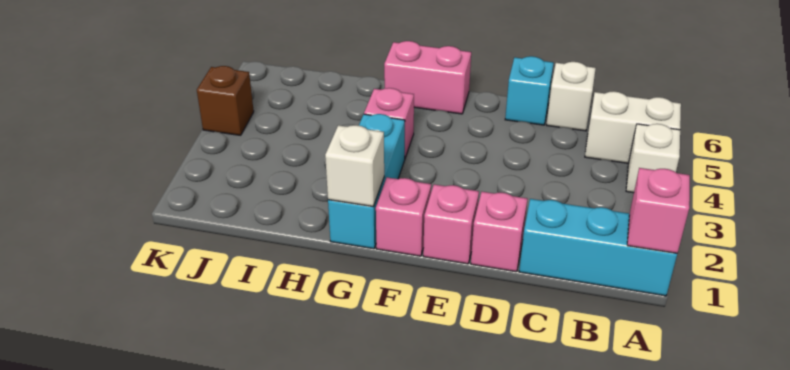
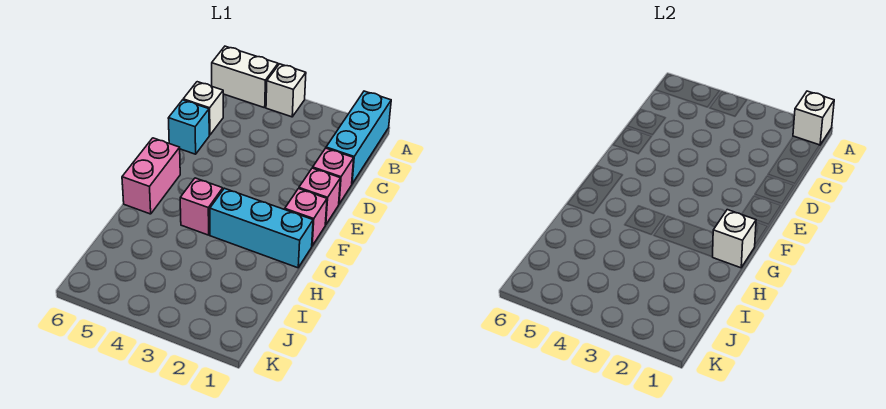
pink brick A1 level 2 -> white brick A1 level 2
white brick A5:B5 level 1 -> white brick A5:A6 level 1
brown brick K4 level 1 -> none

